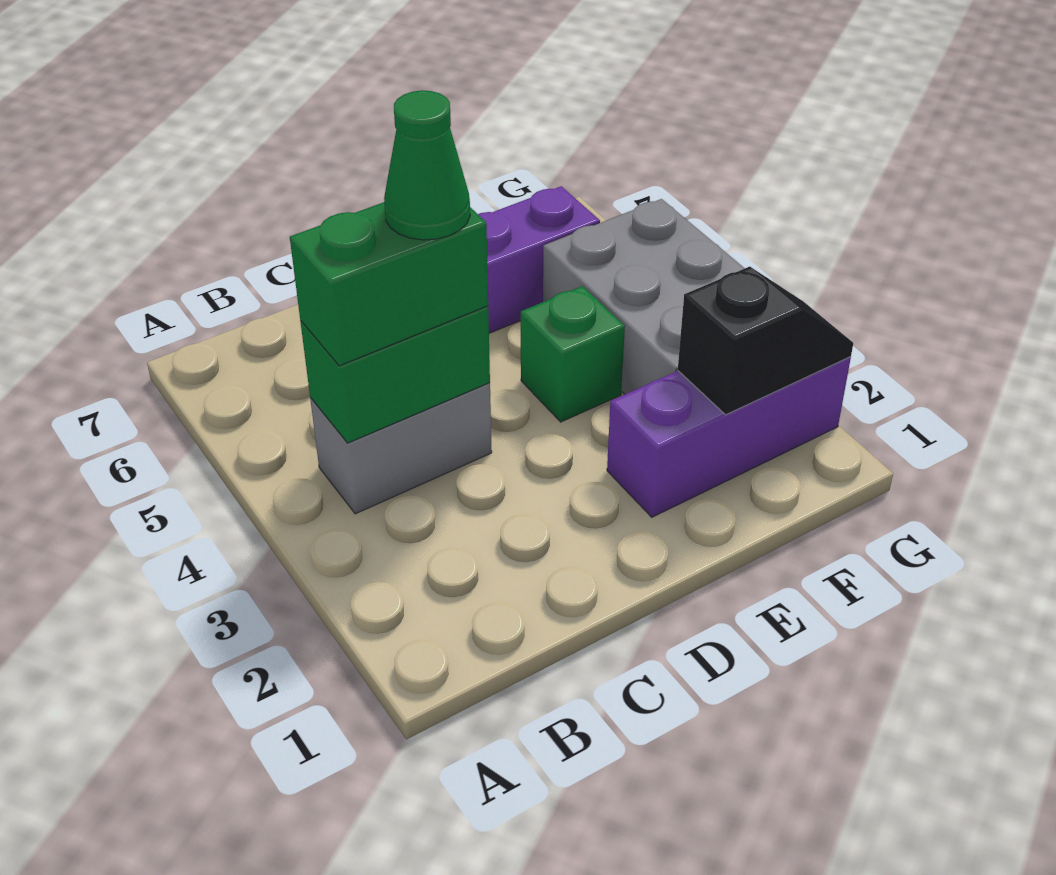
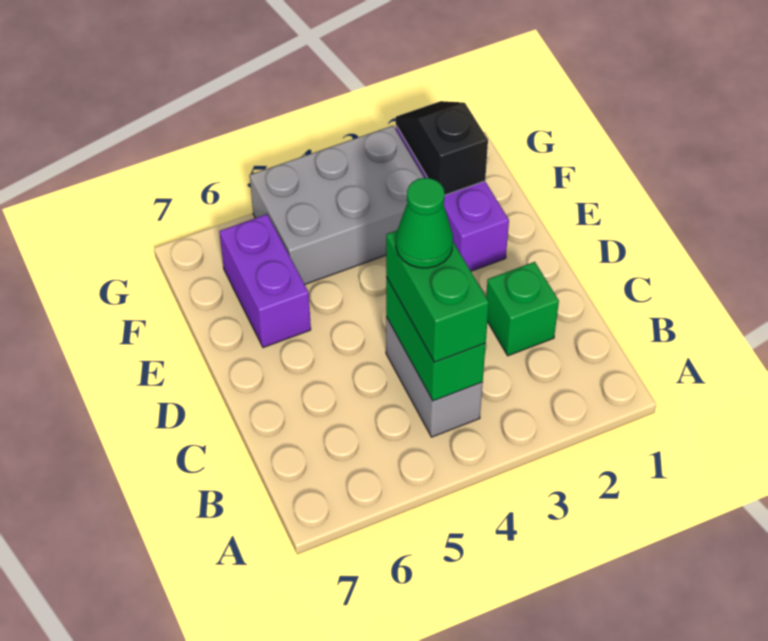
green brick E4 level 1 -> green brick C2 level 1

